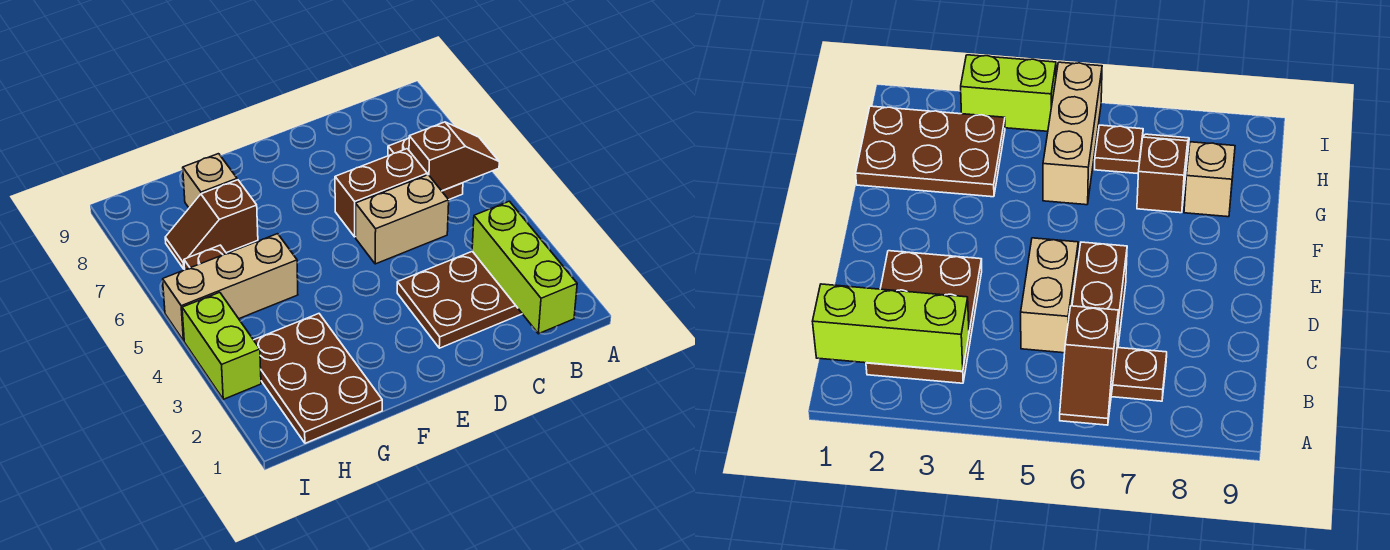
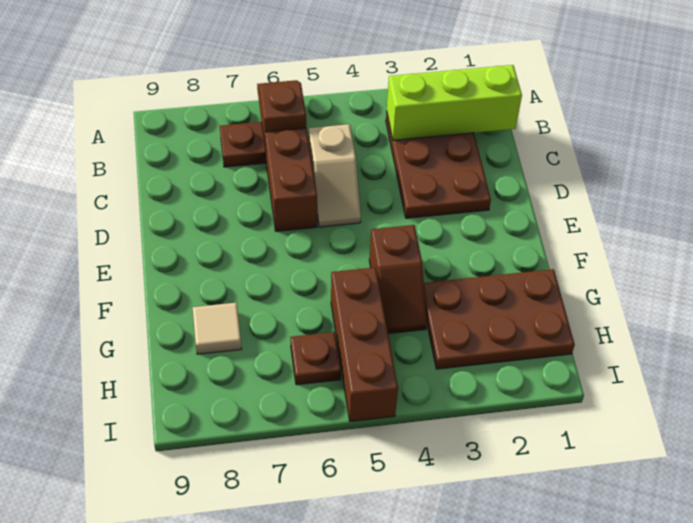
tan brick C5:D5 level 1 -> tan slope C5:D5 level 1 top C
tan brick G5:I5 level 1 -> brown brick G5:I5 level 1
brown slope G7:H7 level 1 top G -> brown slope F4:G4 level 1 top F
tan brick G8 level 1 -> tan tile G8 level 1
lime brick I3:I4 level 1 -> none

